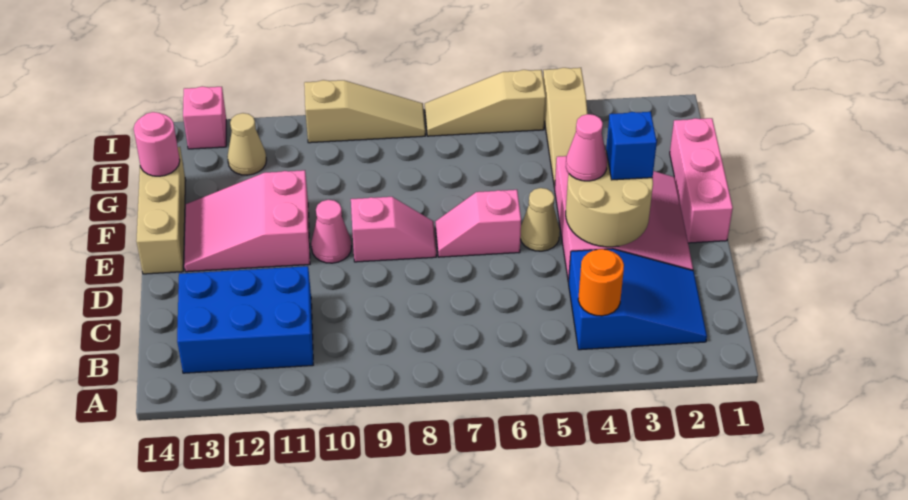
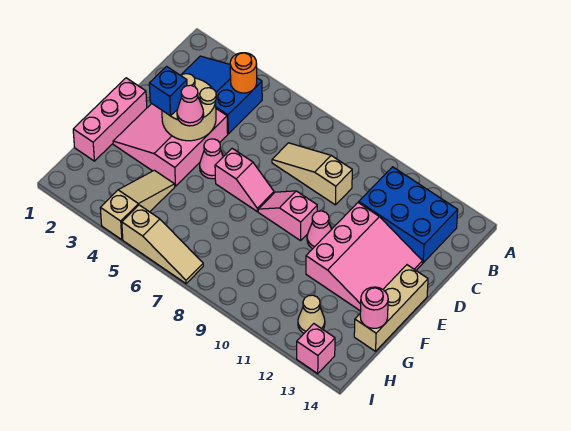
tan cone E5 level 1 -> pink cone E5 level 1
pink slope E11:F13 level 1 top 11 -> pink slope D11:F13 level 1 top 11
tan slope I8:I10 level 1 top 10 -> tan slope C7:C9 level 1 top 9

